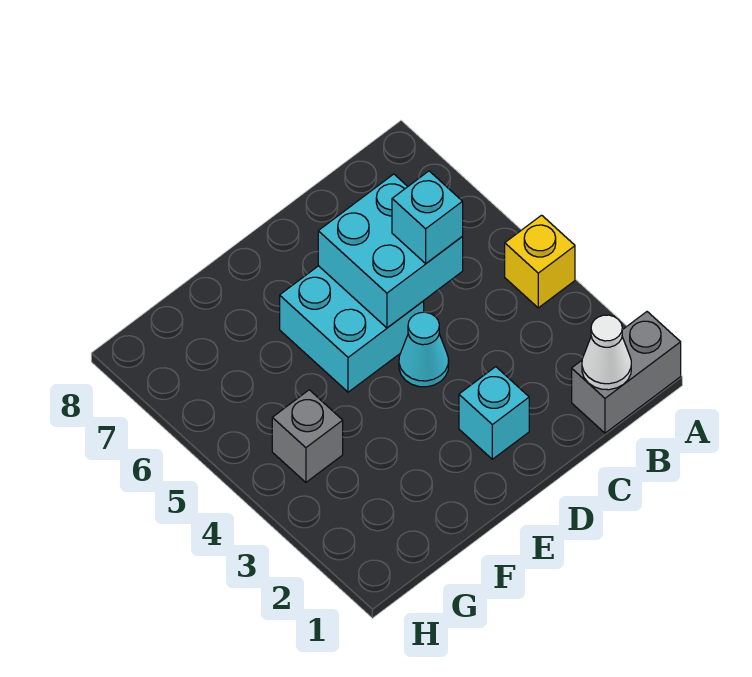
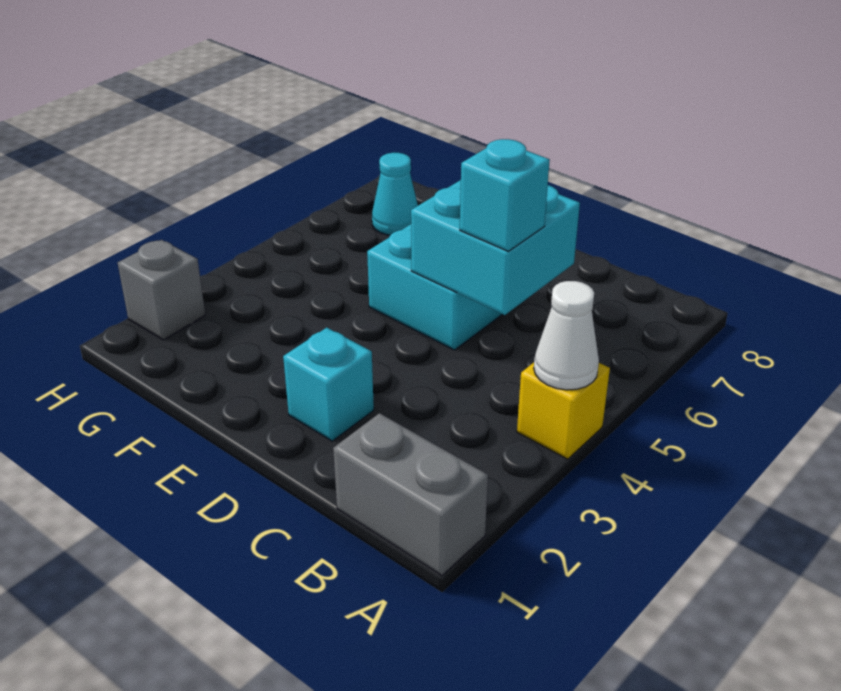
white cone B1 level 2 -> white cone A4 level 2
cyan cone D4 level 1 -> cyan cone G7 level 1
grey brick G4 level 1 -> grey brick H2 level 1

